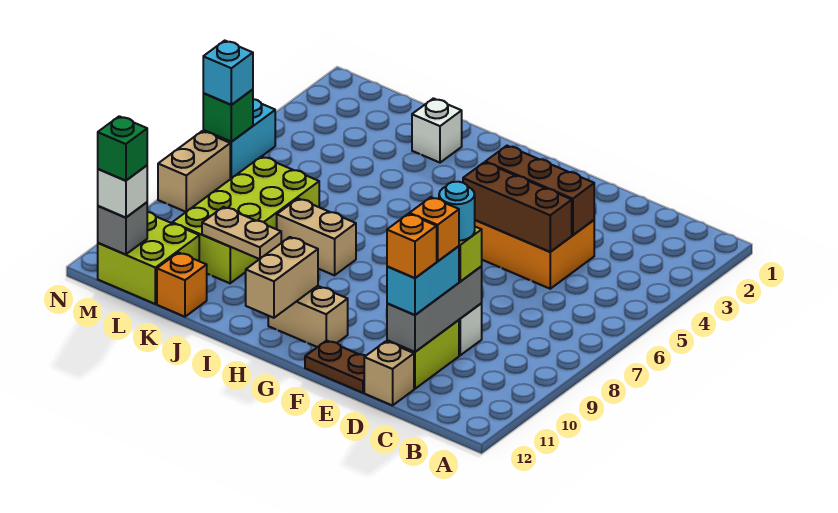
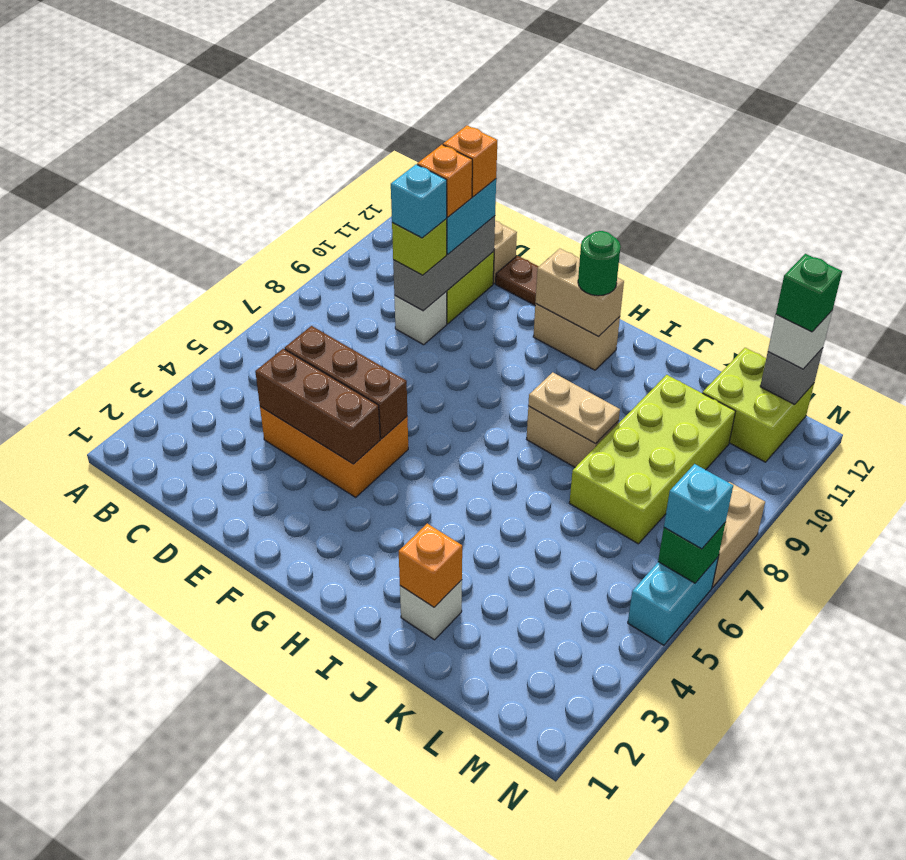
cyan round brick D9 level 4 -> cyan brick D9 level 4
tan brick H11:H12 level 2 -> tan brick G11:H11 level 2
none -> green round brick H11 level 3
tan plate J10:K10 level 2 -> tan plate I8:J8 level 2
orange brick K12 level 1 -> orange brick J2 level 2

